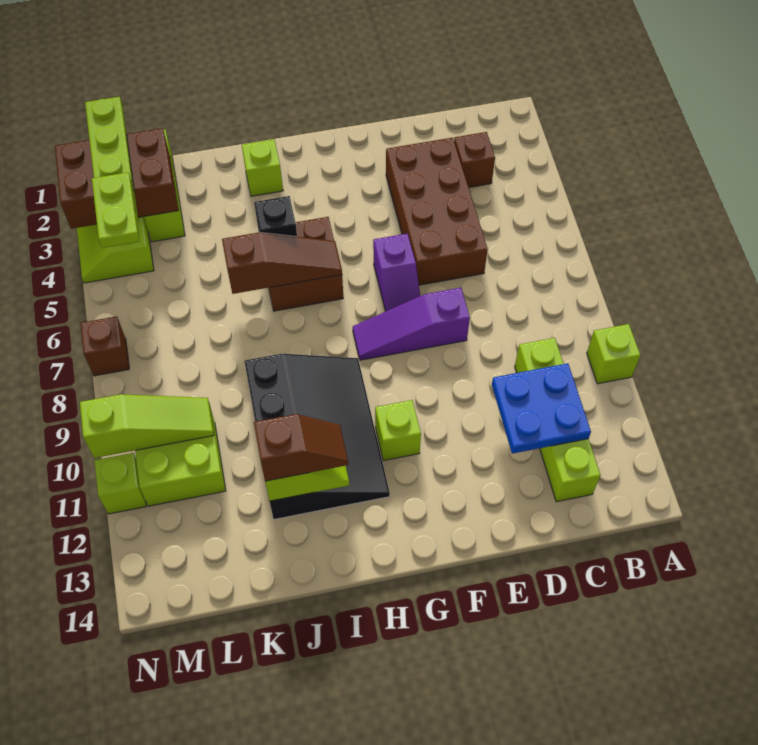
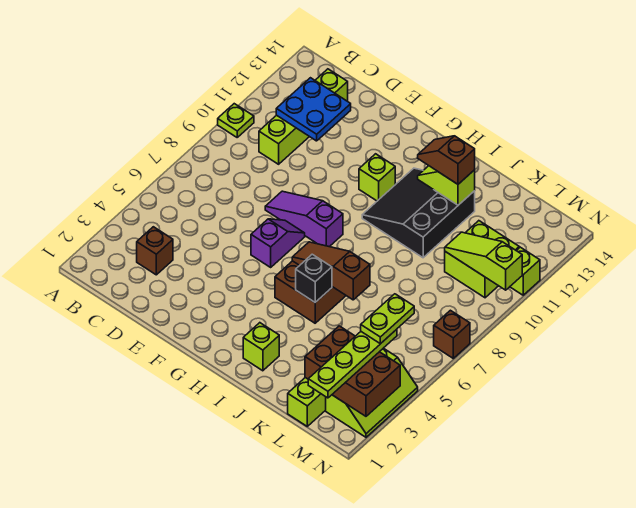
lime brick A10 level 1 -> lime plate A10 level 1
brown brick D3:E6 level 1 -> none
purple slope E8:G8 level 1 top E -> purple slope E8:G8 level 1 top G
black slope H9:J12 level 1 top J -> black slope H10:J12 level 1 top J

